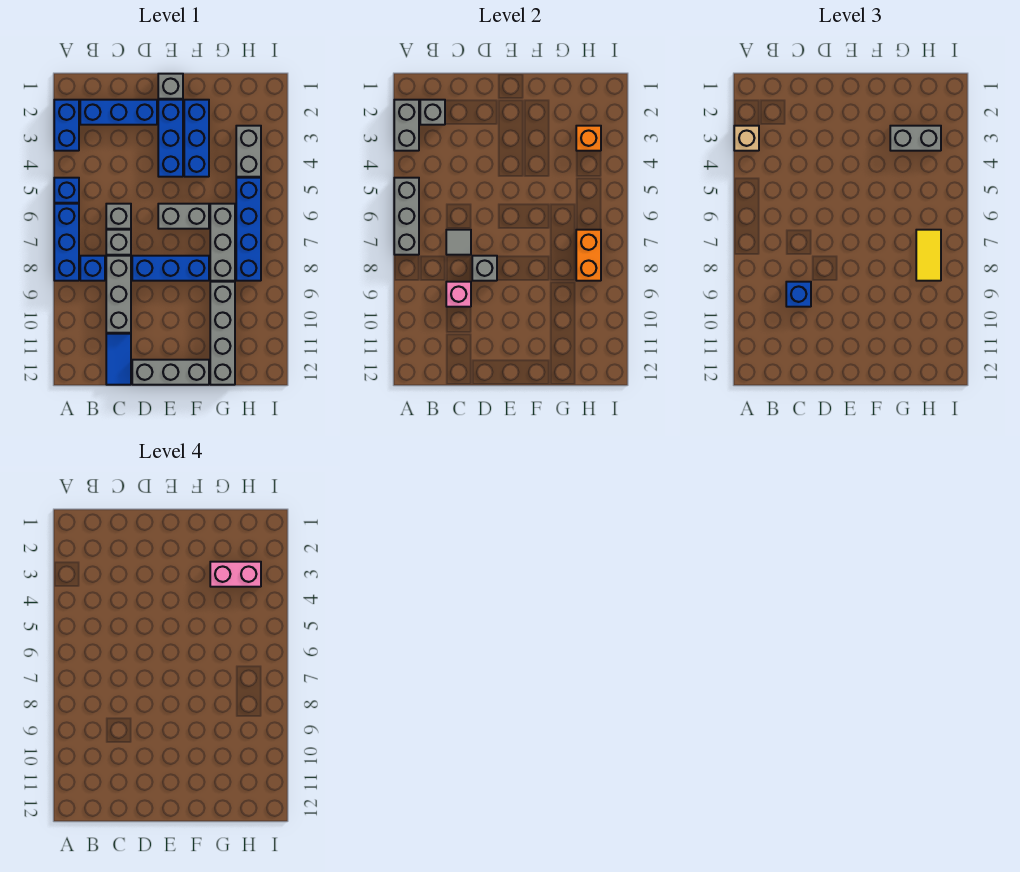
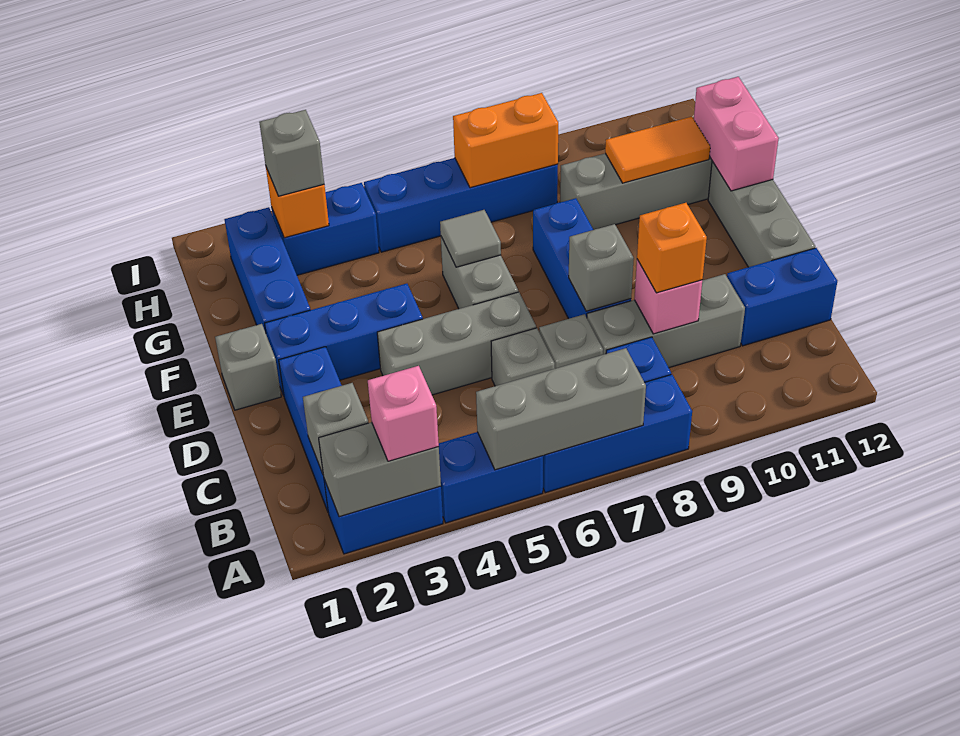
tan brick A3 level 3 -> pink brick A3 level 3
blue brick A5 level 1 -> blue brick A4:A5 level 1
grey tile C7 level 2 -> grey tile F6 level 2
blue brick C9 level 3 -> orange brick C9 level 3
blue tile C11:C12 level 1 -> blue brick C11:C12 level 1
blue brick F2:F4 level 1 -> blue brick F2:H2 level 1
grey brick G3:H3 level 3 -> grey brick H3 level 3
pink brick G3:H3 level 4 -> pink brick F12:G12 level 2
grey brick G6:G8 level 1 -> grey brick D4:D6 level 1
none -> orange tile G10:G11 level 2
grey brick H3:H4 level 1 -> blue brick H3:H4 level 1
yellow tile H7:H8 level 3 -> none

